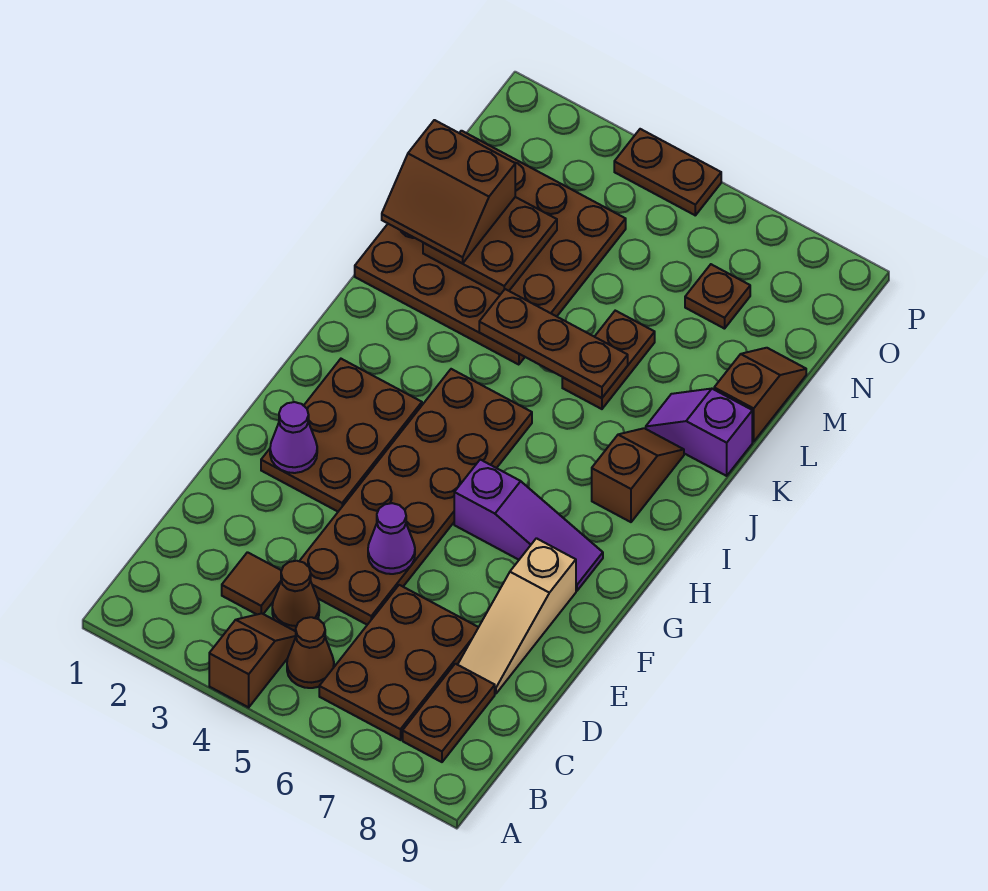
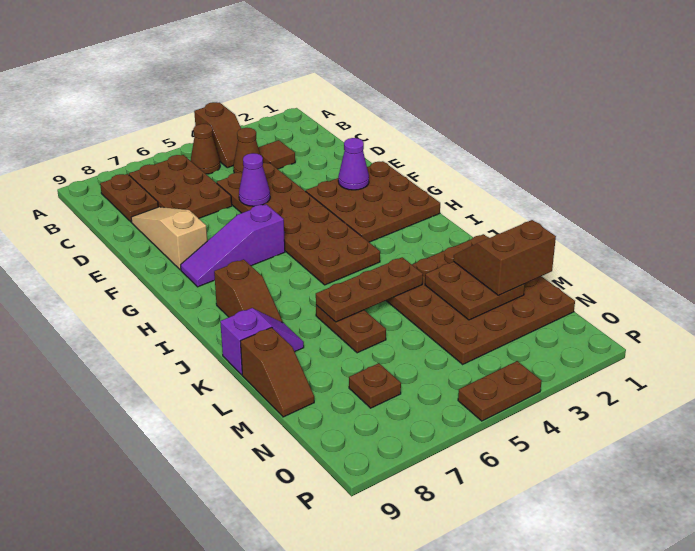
brown plate F2:H3 level 1 -> brown plate F1:H3 level 1

